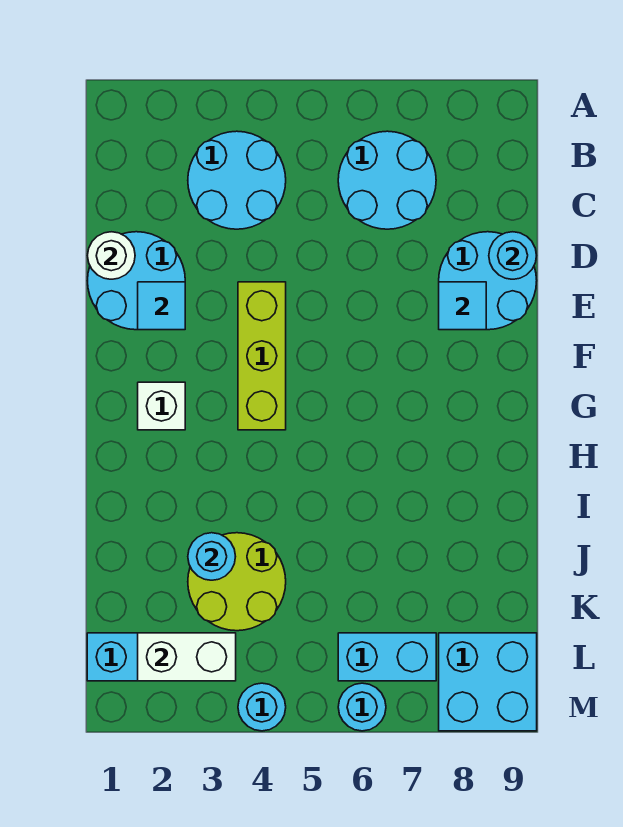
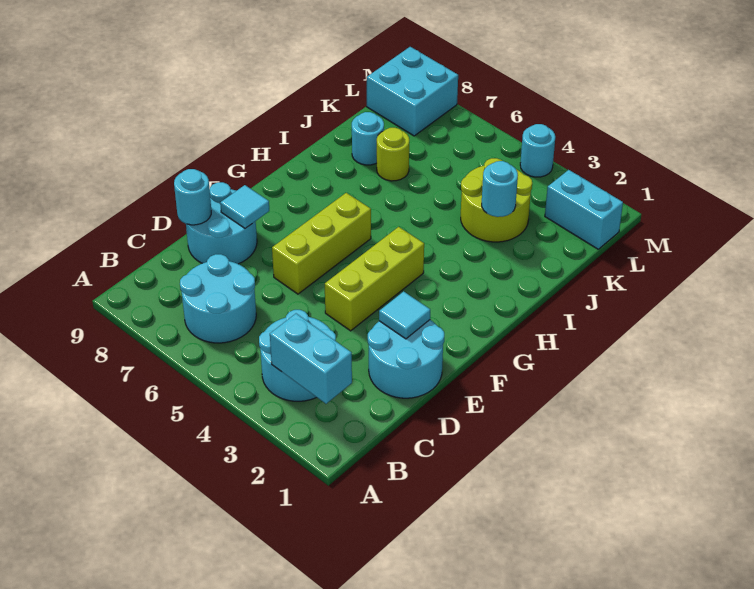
white round brick D1 level 2 -> none
none -> lime brick E6:G6 level 1
white brick G2 level 1 -> none
none -> lime round brick J7 level 1
white brick L2:L3 level 2 -> none
cyan brick L6:L7 level 1 -> cyan brick B2:B3 level 2
cyan round brick M6 level 1 -> cyan round brick J8 level 1

